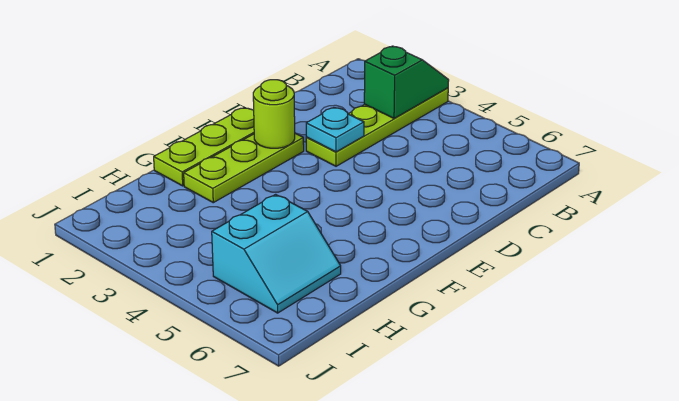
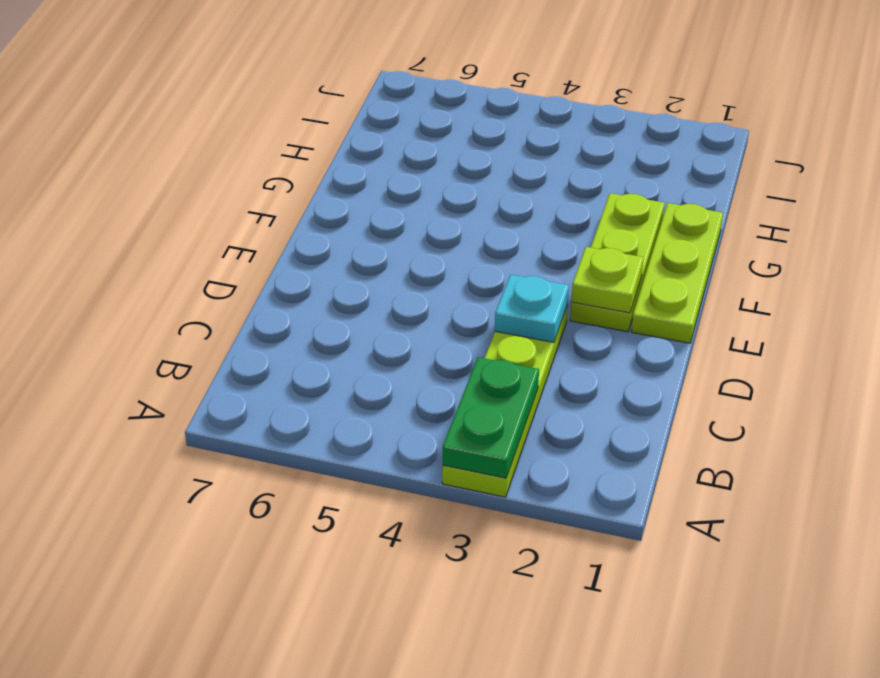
green slope A3:B3 level 2 top B -> green plate A3:B3 level 2
lime round brick E2 level 2 -> lime plate E2 level 2
cyan slope H5:I6 level 1 top 5 -> none

